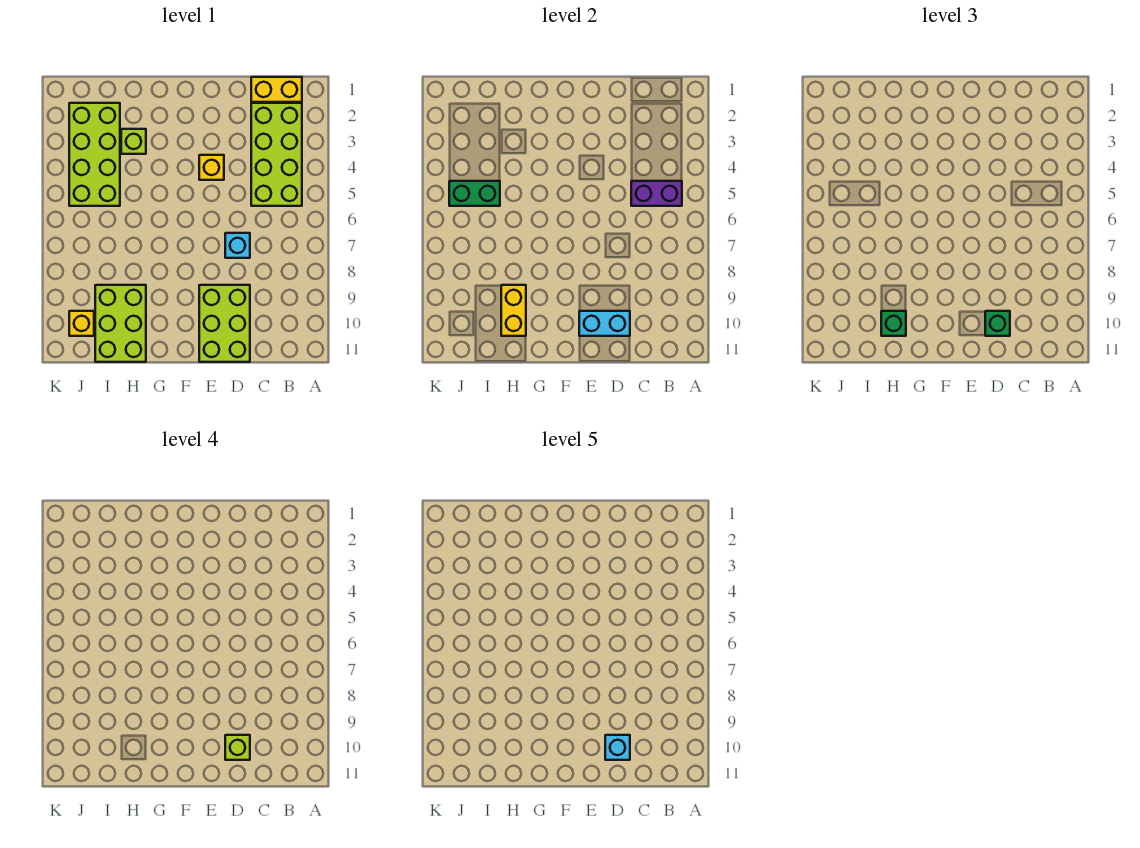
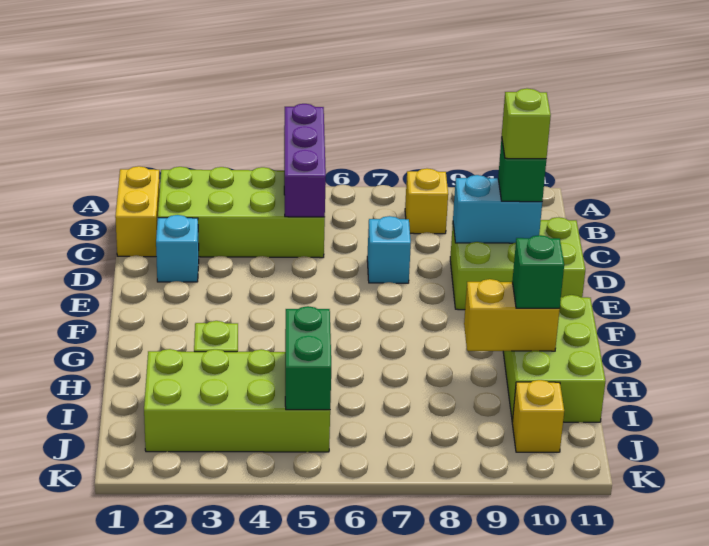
purple brick B5:C5 level 2 -> purple brick A5:C5 level 2
cyan brick D10:E10 level 2 -> cyan brick D9:D10 level 2
cyan brick D10 level 5 -> cyan brick D2 level 1
yellow brick E4 level 1 -> yellow brick B8 level 1
lime brick H9:I11 level 1 -> lime brick G10:I11 level 1

